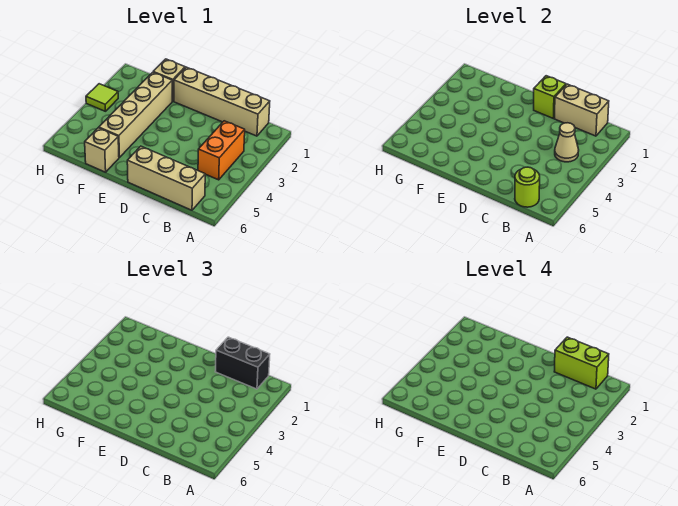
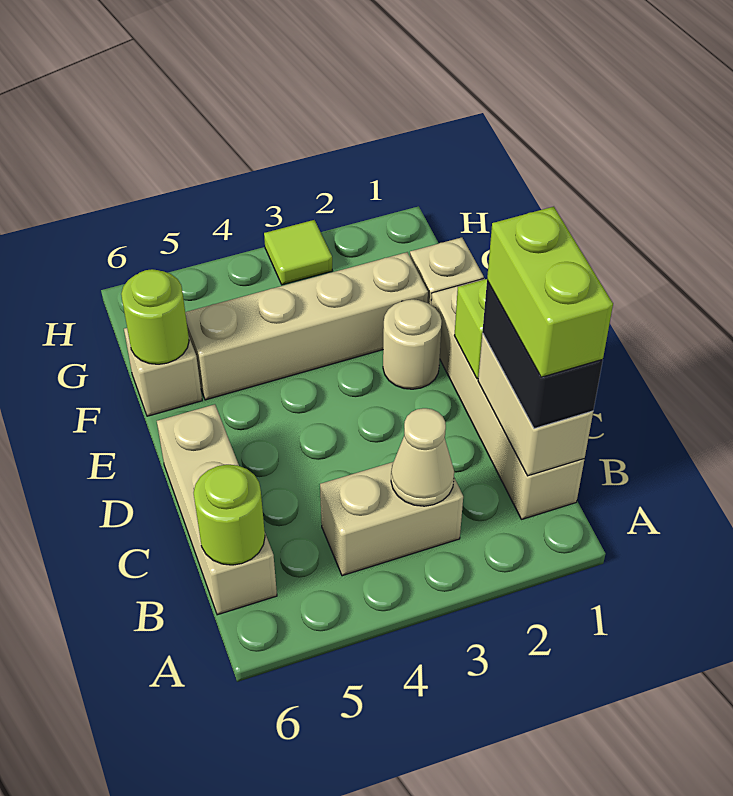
orange brick B3:B4 level 1 -> tan brick B3:B4 level 1
none -> tan round brick E2 level 1
none -> lime round brick F6 level 2

